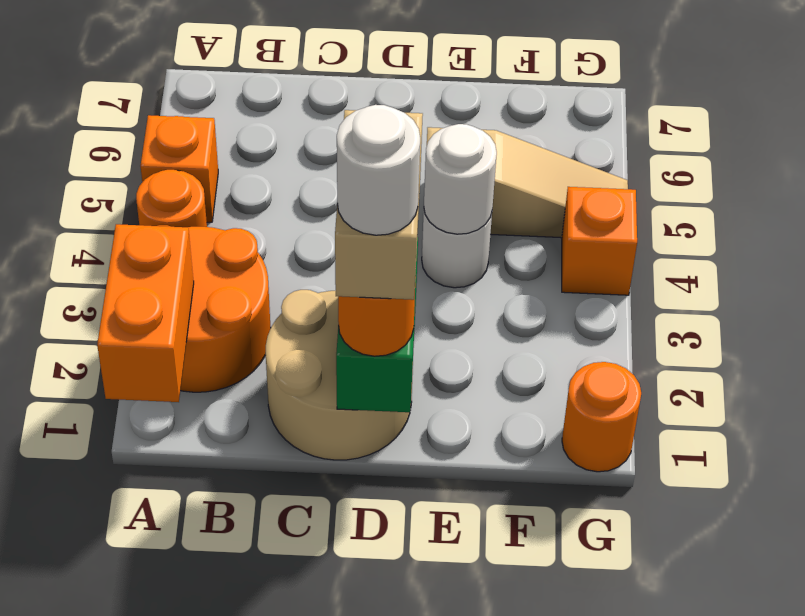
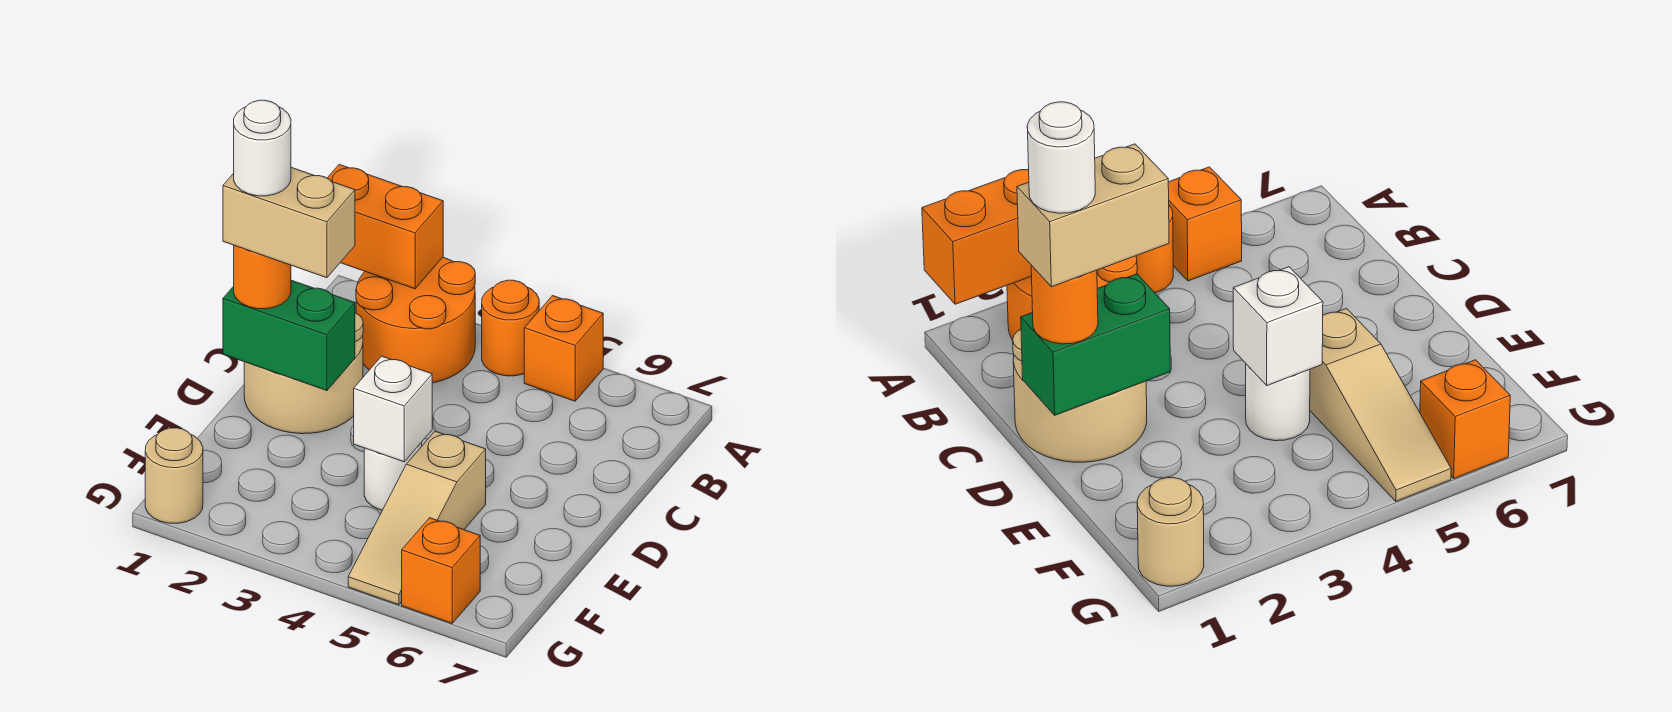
white round brick E4 level 2 -> white brick E4 level 2
orange round brick G1 level 1 -> tan round brick G1 level 1
orange brick G4 level 1 -> orange brick G6 level 1

